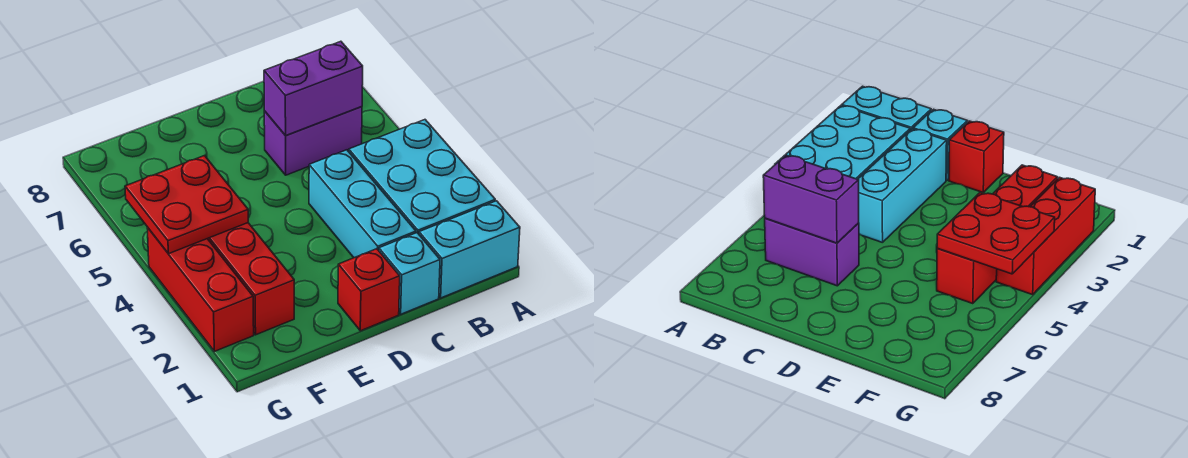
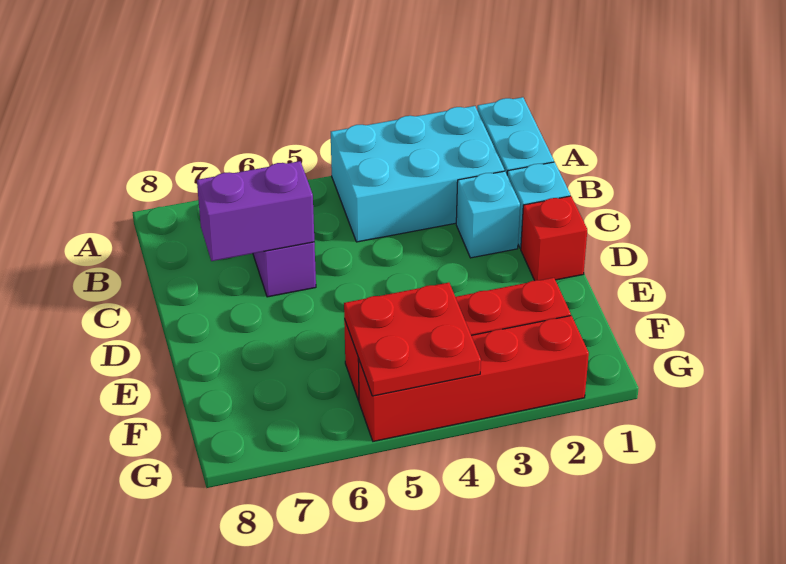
purple brick B6:C6 level 2 -> purple brick C6:C7 level 2
cyan brick C2:C4 level 1 -> cyan brick C2 level 1
red brick G2:G4 level 1 -> red brick G2:G5 level 1

